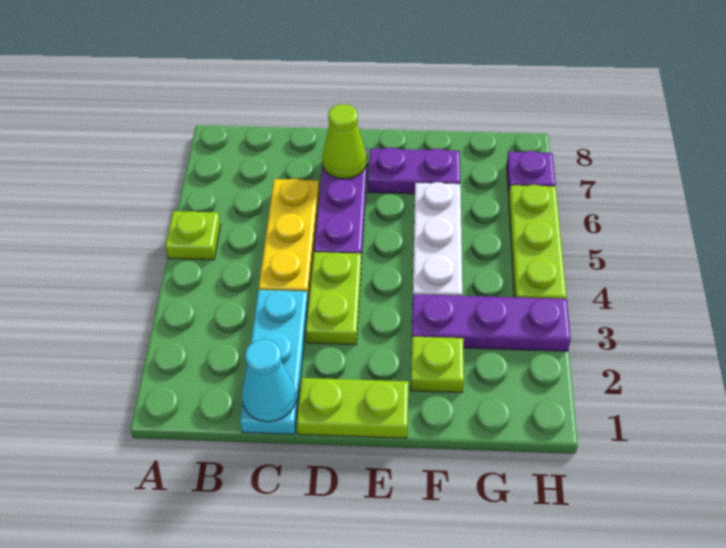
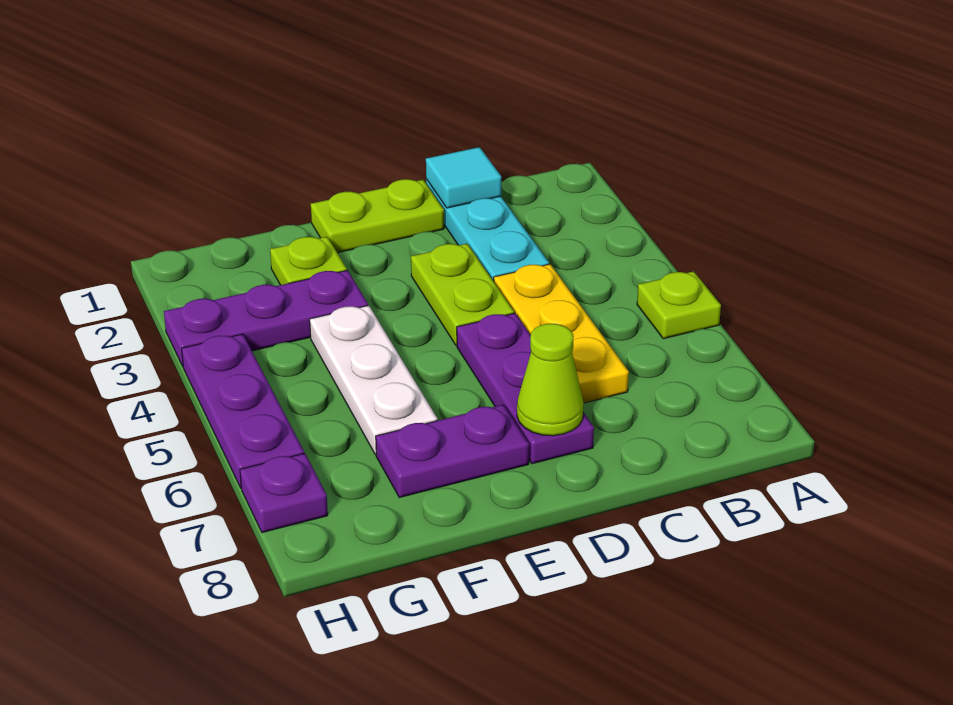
cyan cone C1 level 2 -> cyan tile C1 level 2
lime plate H4:H6 level 1 -> purple plate H4:H6 level 1

